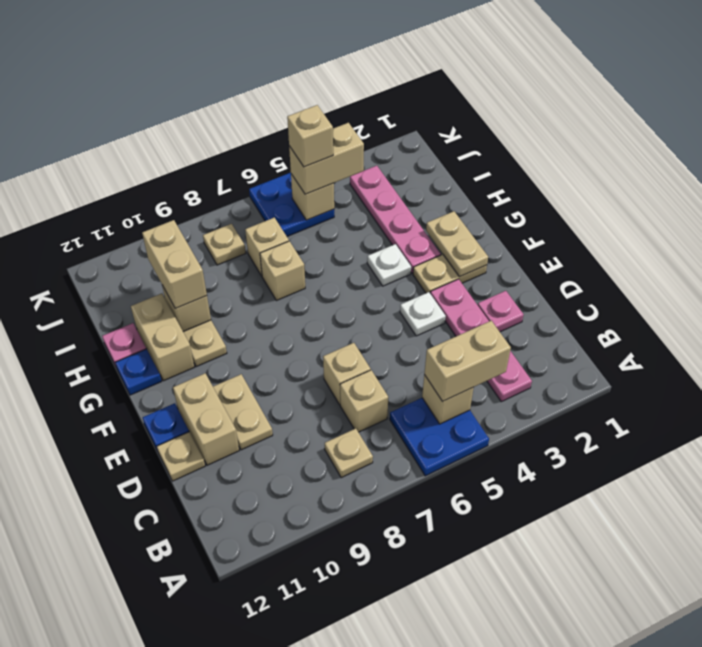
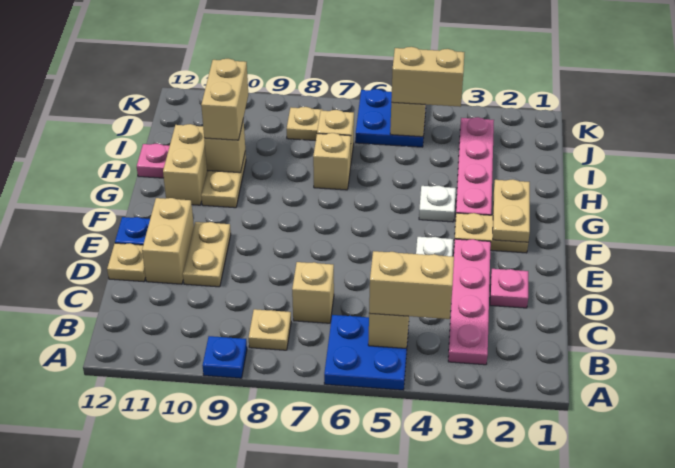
tan brick D7 level 1 -> none
blue plate G12 level 1 -> blue plate A9 level 1
tan brick J5 level 4 -> none

